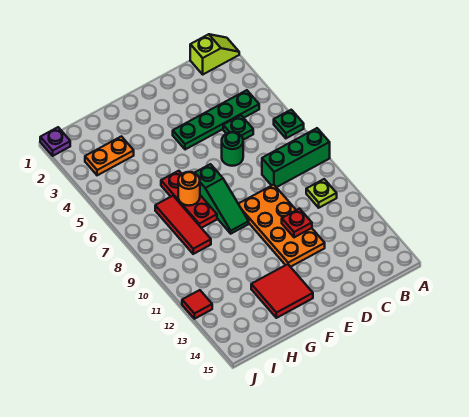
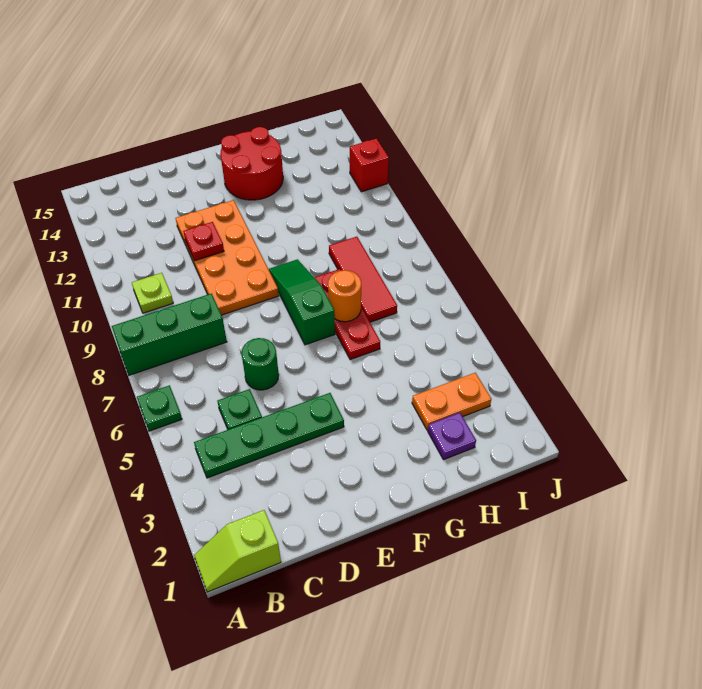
red tile F13:G14 level 1 -> red round brick F13:G14 level 1
purple plate J1 level 1 -> purple plate H2 level 1
red tile J12 level 1 -> red brick J12 level 1

